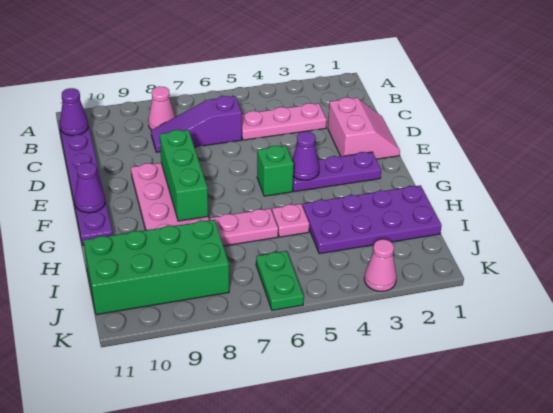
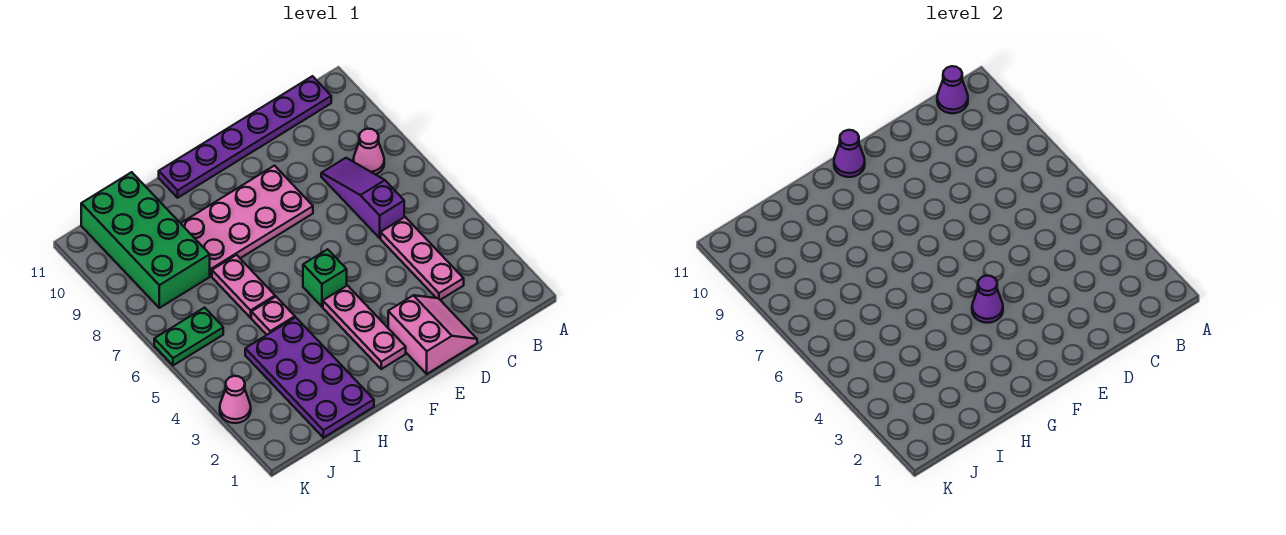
pink slope D1:E2 level 1 top 2 -> pink slope D1:E2 level 1 top E
green brick E8:G8 level 2 -> none
purple plate F2:F4 level 1 -> pink plate F2:F4 level 1

